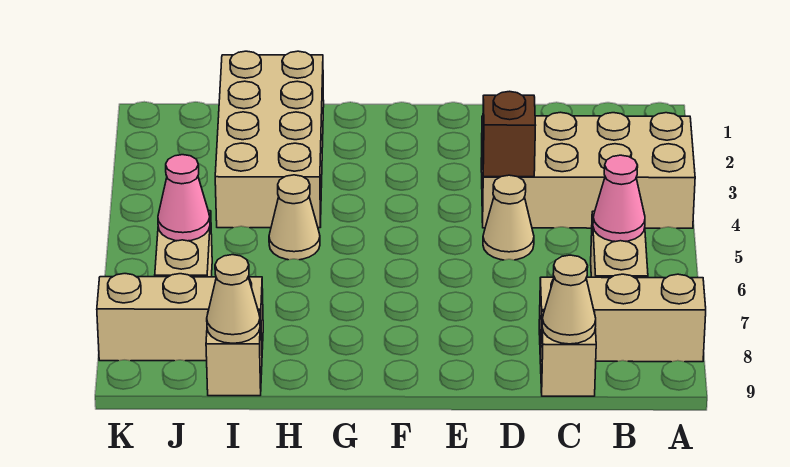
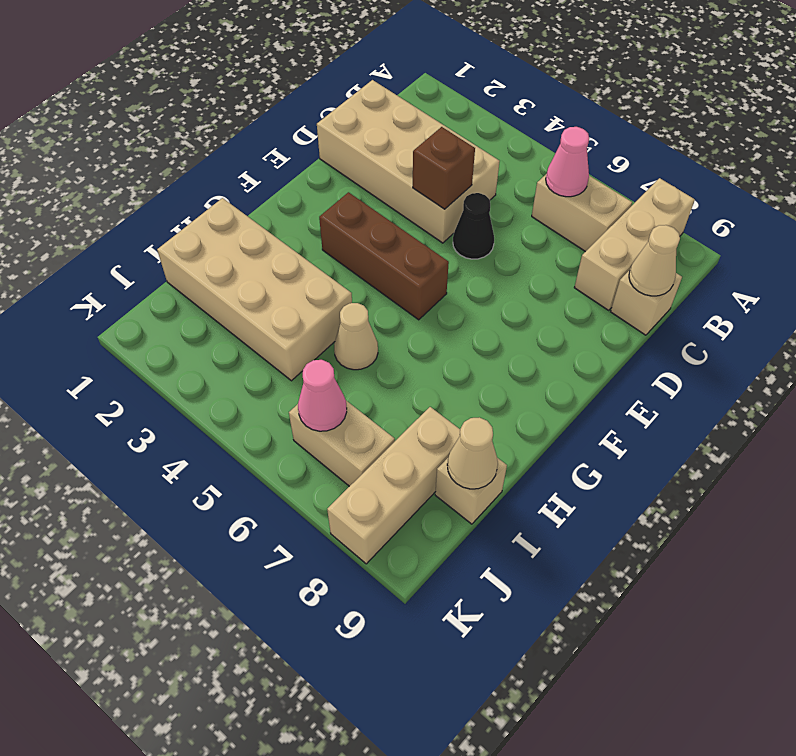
tan brick A3:D4 level 1 -> tan brick C1:D4 level 1
tan cone D5 level 1 -> black cone D5 level 1
none -> brown brick F3:F5 level 1

